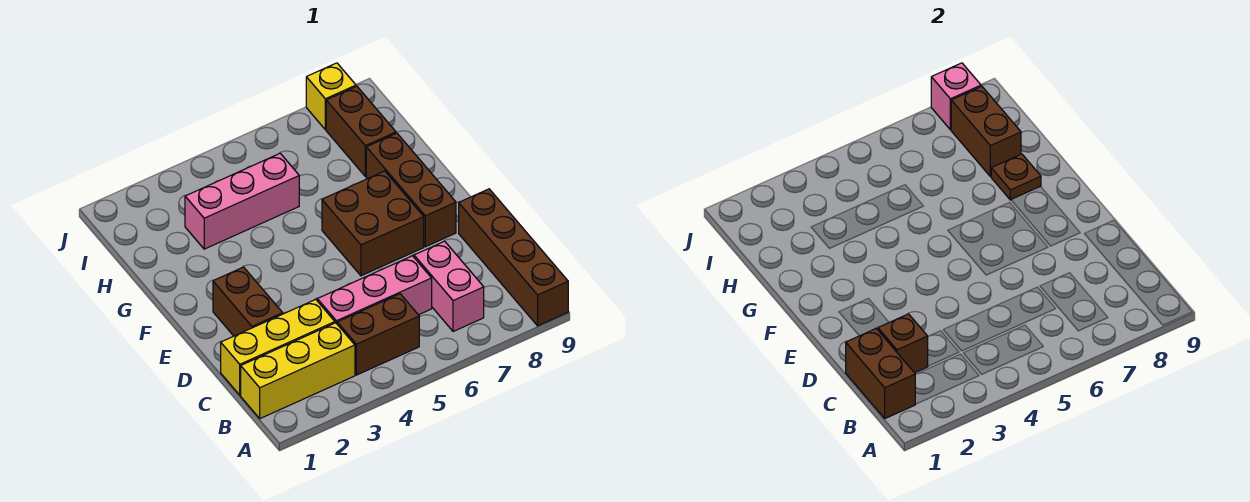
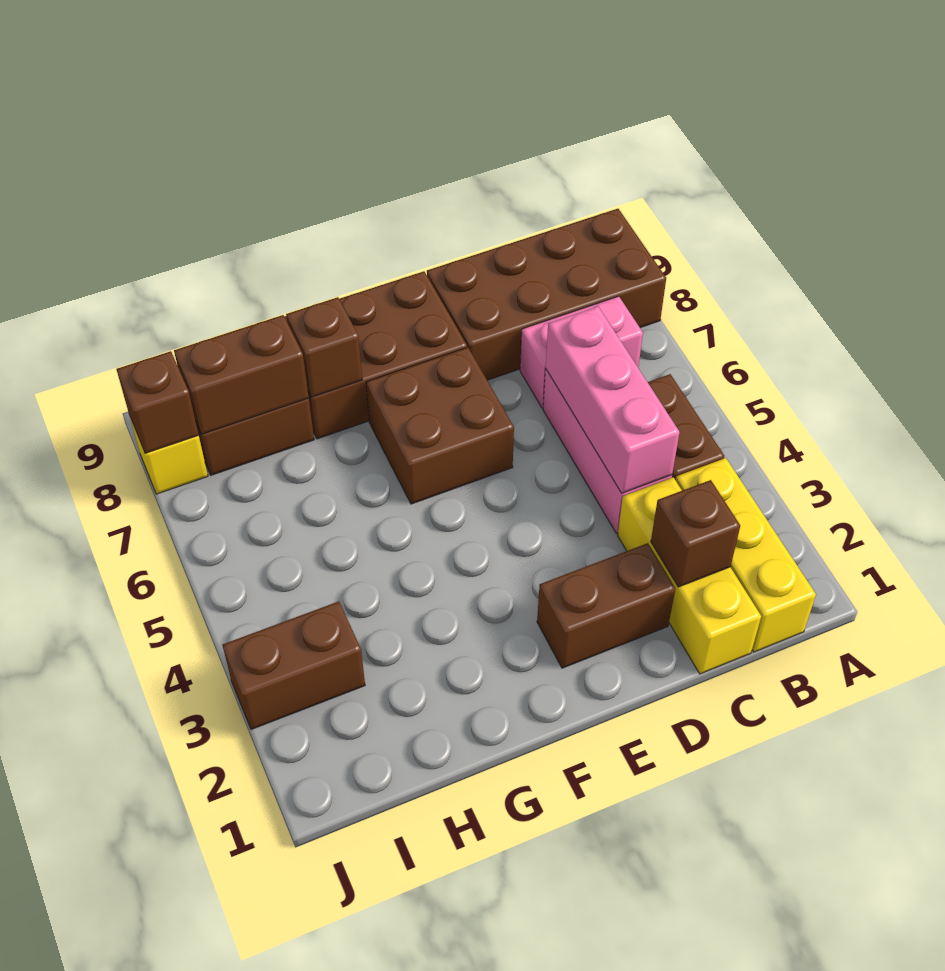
brown brick A9:D9 level 1 -> brown brick A8:D9 level 1
brown brick B1:C1 level 2 -> brown brick I3:J3 level 1
brown brick E8:G8 level 1 -> brown brick E8:G9 level 1
brown plate G8 level 2 -> brown brick G8 level 2
pink brick H3:H5 level 1 -> pink brick C4:C6 level 2
pink brick J8 level 2 -> brown brick J8 level 2

